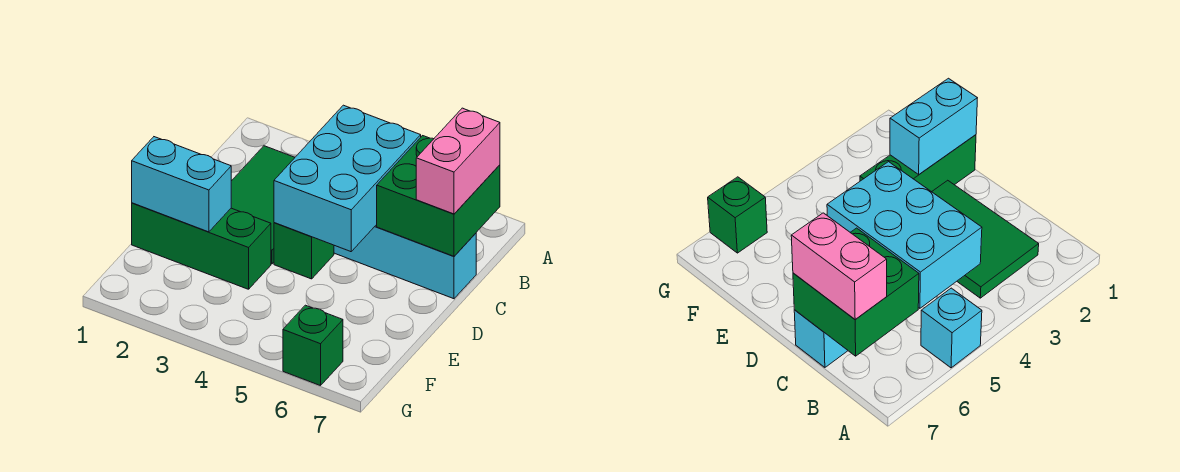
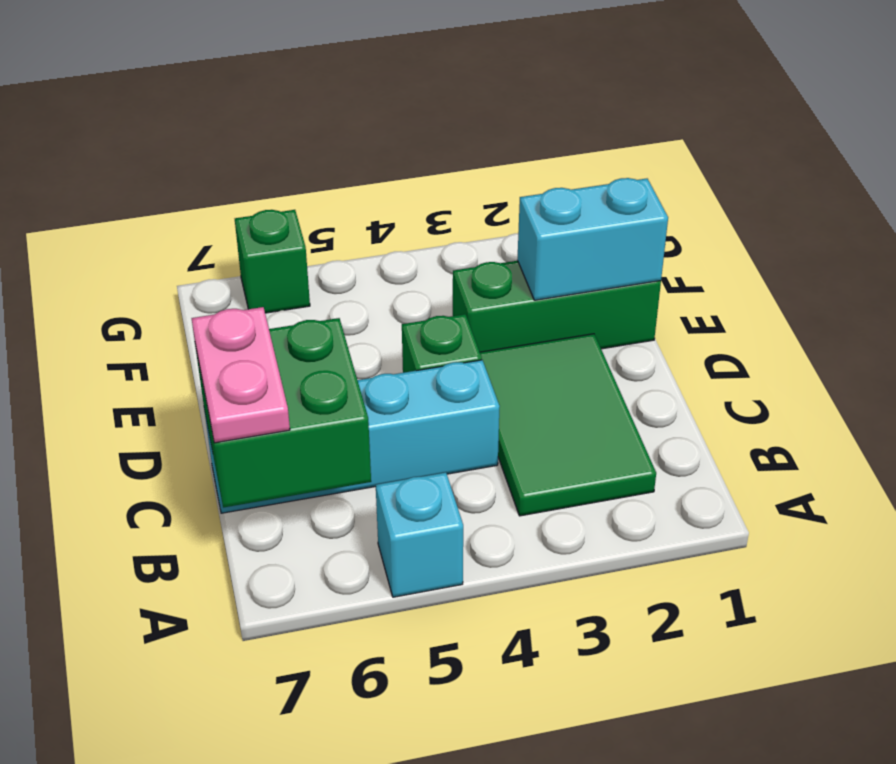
cyan brick B4:D5 level 2 -> none
pink brick B7:C7 level 3 -> pink plate B7:C7 level 3

